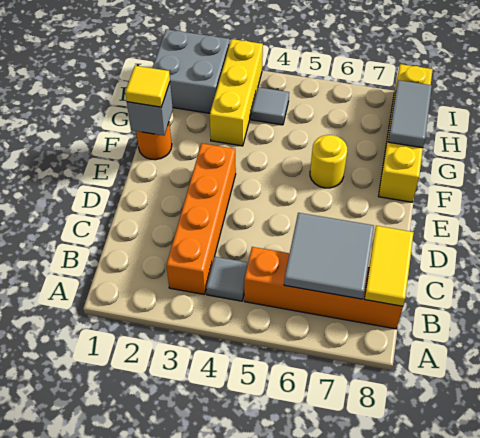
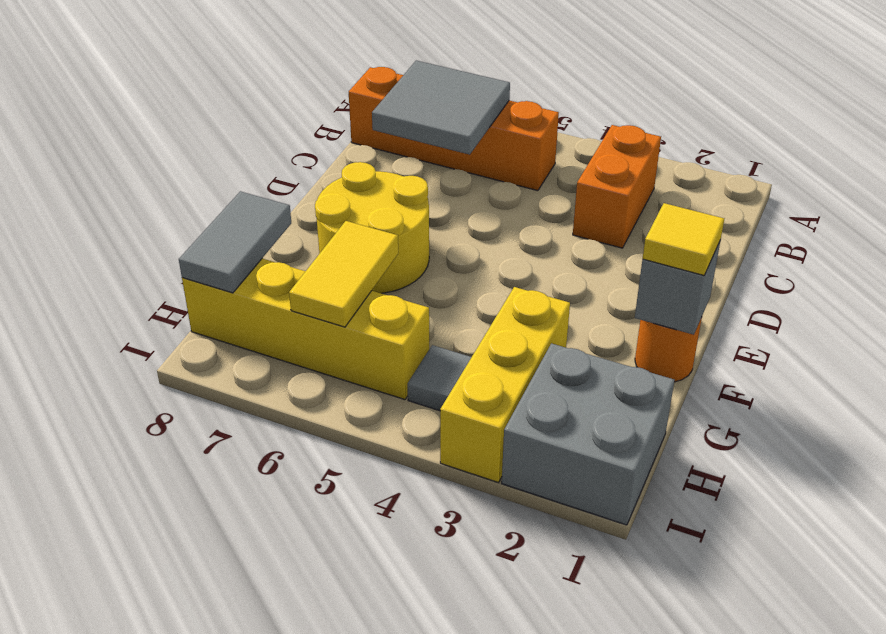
orange brick B3:E3 level 1 -> orange brick B3:C3 level 1
grey tile B4 level 1 -> none
yellow tile B8:C8 level 2 -> yellow tile G6:H6 level 2
yellow round brick F6 level 1 -> yellow round brick E6:F7 level 1
yellow brick F8:I8 level 1 -> yellow brick H5:H8 level 1

